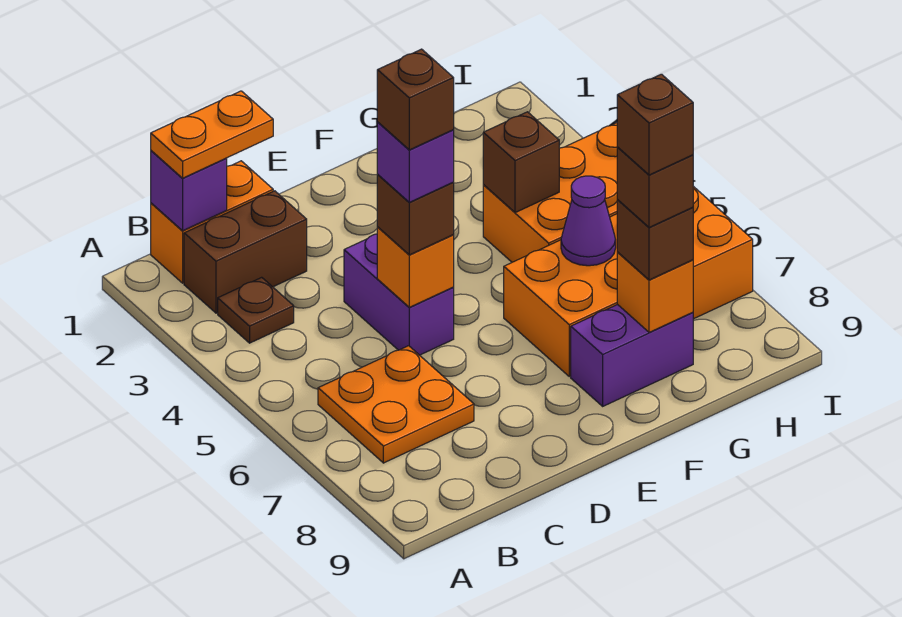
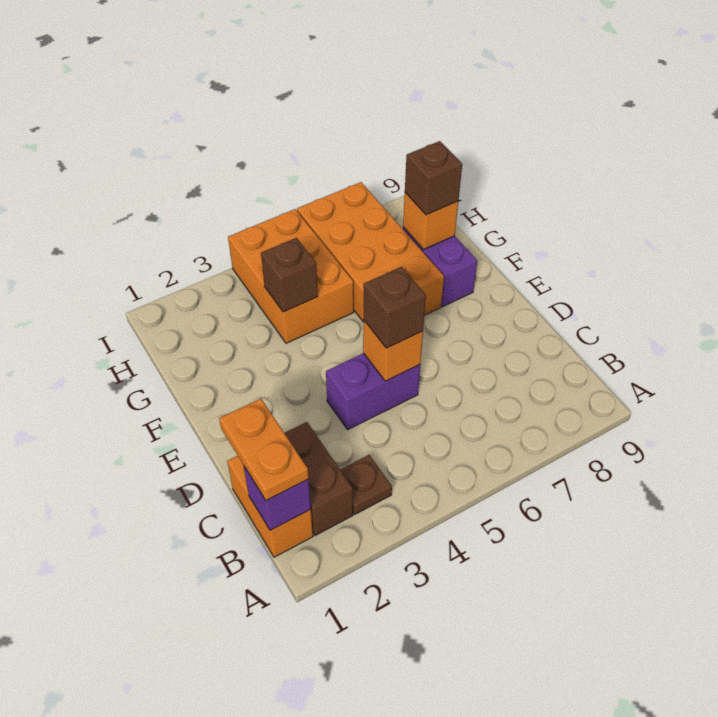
orange plate B6:C7 level 1 -> none
purple brick D5 level 4 -> none
brown brick D5 level 5 -> none
purple cone G6 level 2 -> none
brown brick G8 level 4 -> none
brown brick G8 level 5 -> none

